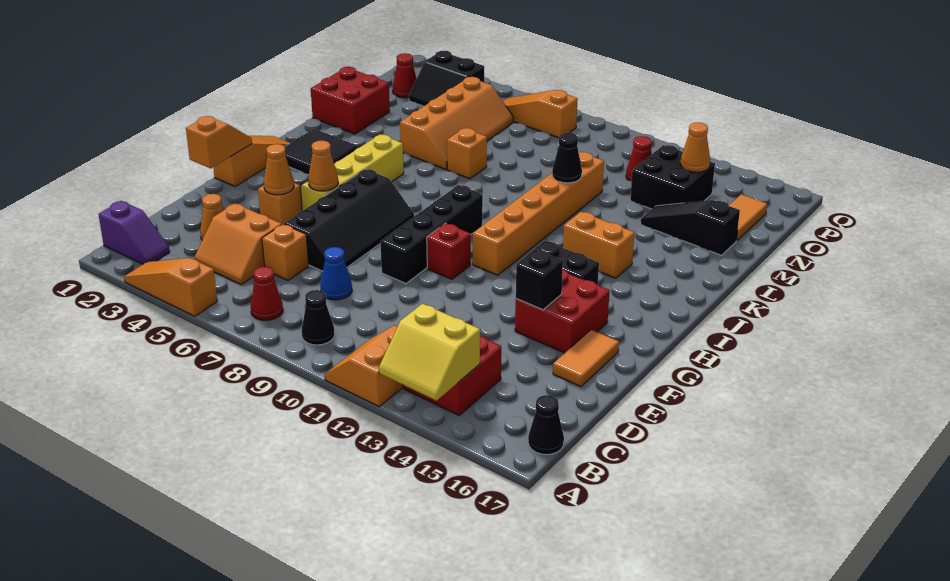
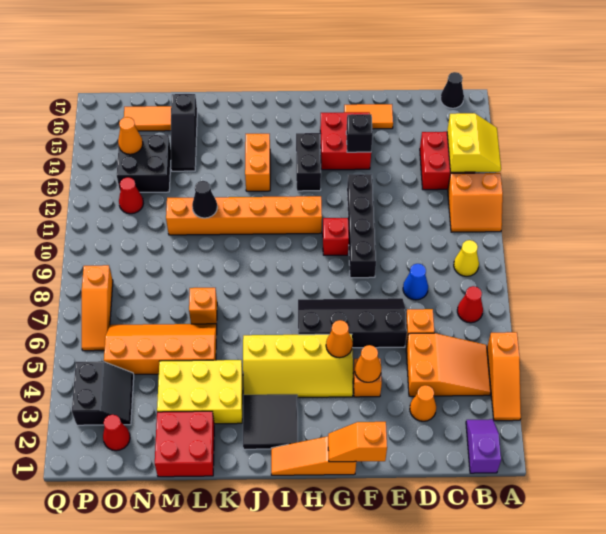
black cone B9 level 1 -> yellow cone B9 level 1
orange slope C4:D5 level 1 top D -> orange slope B4:D5 level 1 top D
black brick F9:I9 level 1 -> black brick F9:F12 level 1
none -> yellow brick K3:M4 level 1

